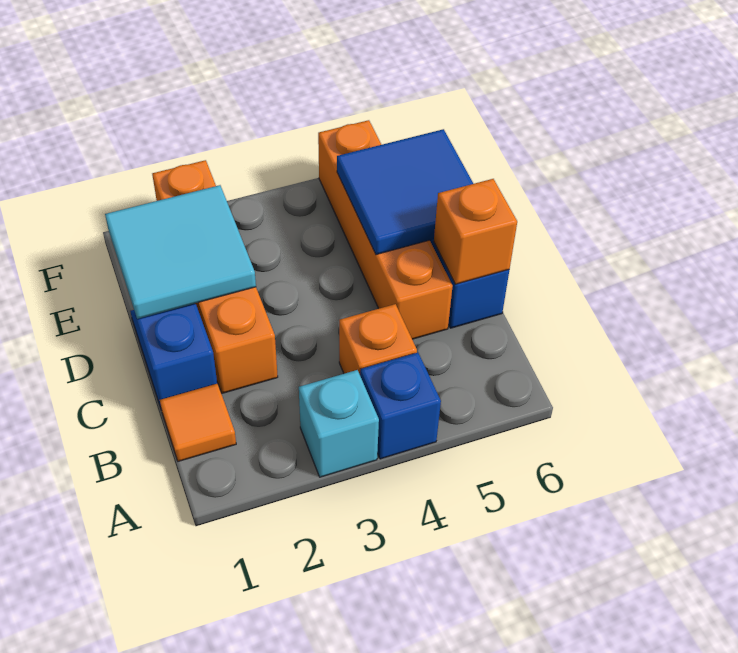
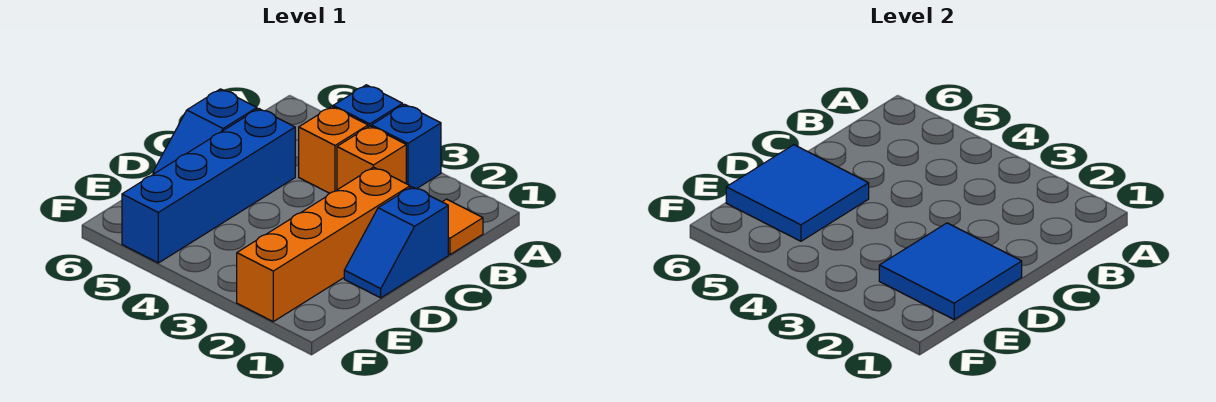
cyan brick A3 level 1 -> blue brick A3 level 1
orange brick C5:F5 level 1 -> blue brick C5:F5 level 1
orange brick C6 level 2 -> orange brick B3 level 1
cyan tile D1:E2 level 2 -> blue tile D1:E2 level 2

